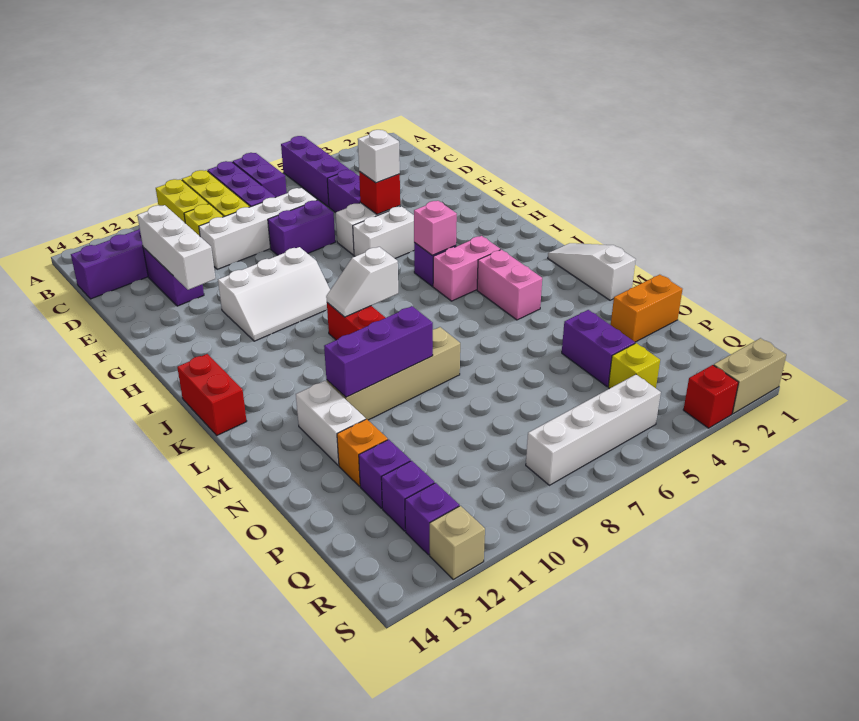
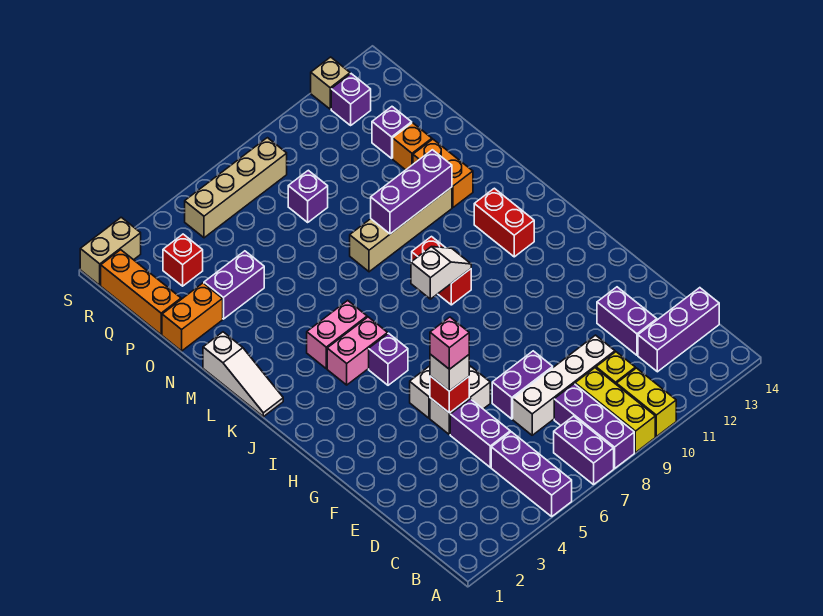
white brick D12:F12 level 2 -> none
white slope G9:H11 level 1 top G -> none
pink brick I5 level 2 -> pink brick F5 level 4
red brick J14:K14 level 1 -> red brick J12:K12 level 1
pink brick K4:L4 level 1 -> pink brick K4:K5 level 1
white brick M12:N12 level 1 -> orange brick M12:N12 level 1
purple brick O4:P4 level 1 -> purple brick O3:O4 level 1
none -> orange brick P1:R1 level 1
yellow brick Q4 level 1 -> none
purple brick Q12 level 1 -> purple brick P8 level 1
white brick R5:R8 level 1 -> tan brick R5:R8 level 1
red brick S3 level 1 -> red brick Q3 level 1

